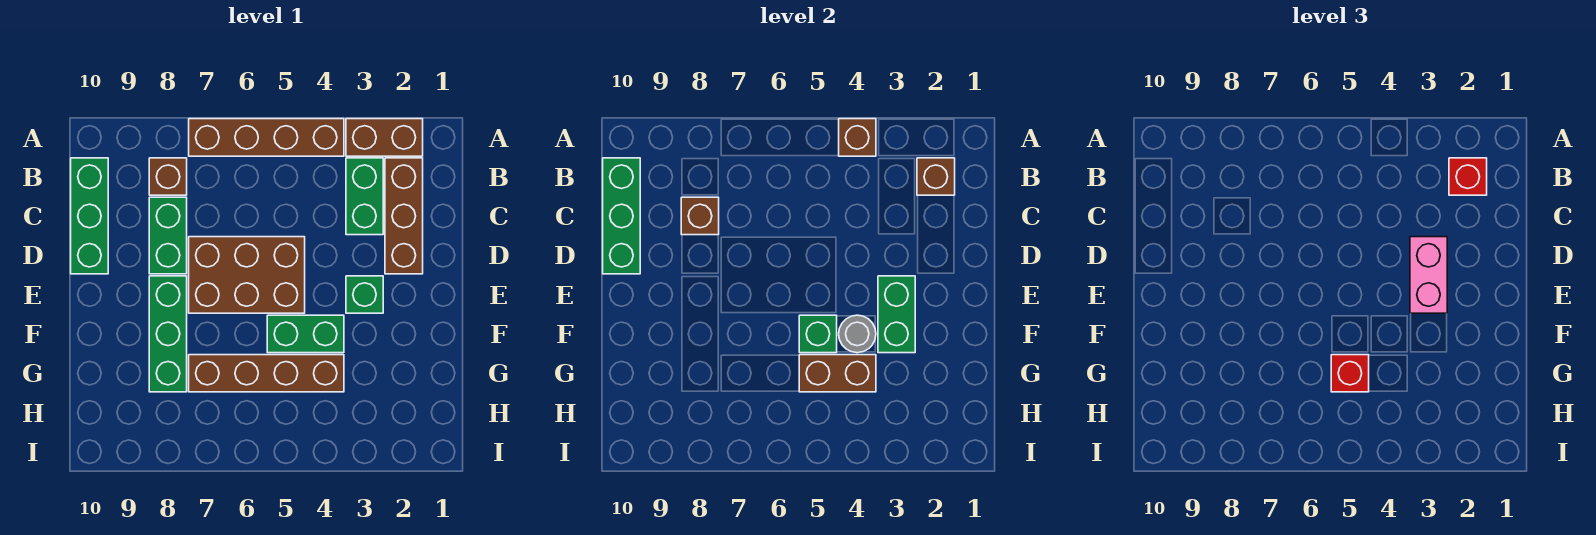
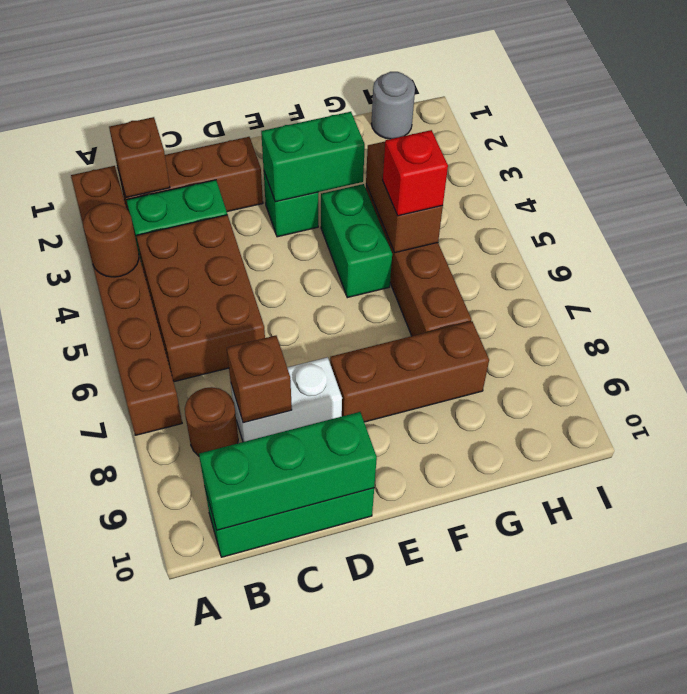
brown brick A4 level 2 -> brown round brick A4 level 2
red brick B2 level 3 -> none
brown brick B8 level 1 -> brown round brick B8 level 1
green brick C8:D8 level 1 -> white brick C8:D8 level 1
pink brick D3:E3 level 3 -> none
brown brick D5:E7 level 1 -> brown brick B4:C6 level 1
green brick E8:G8 level 1 -> brown brick E8:G8 level 1
grey round brick F4 level 2 -> grey round brick H1 level 1
green brick F5 level 2 -> none

